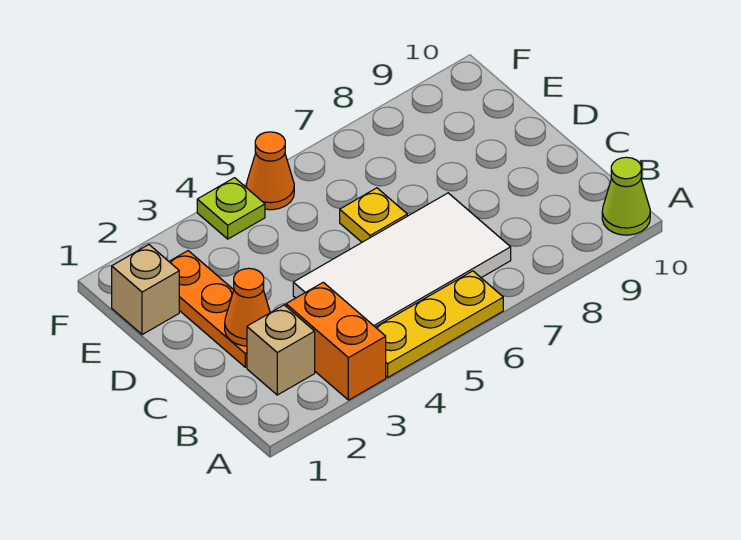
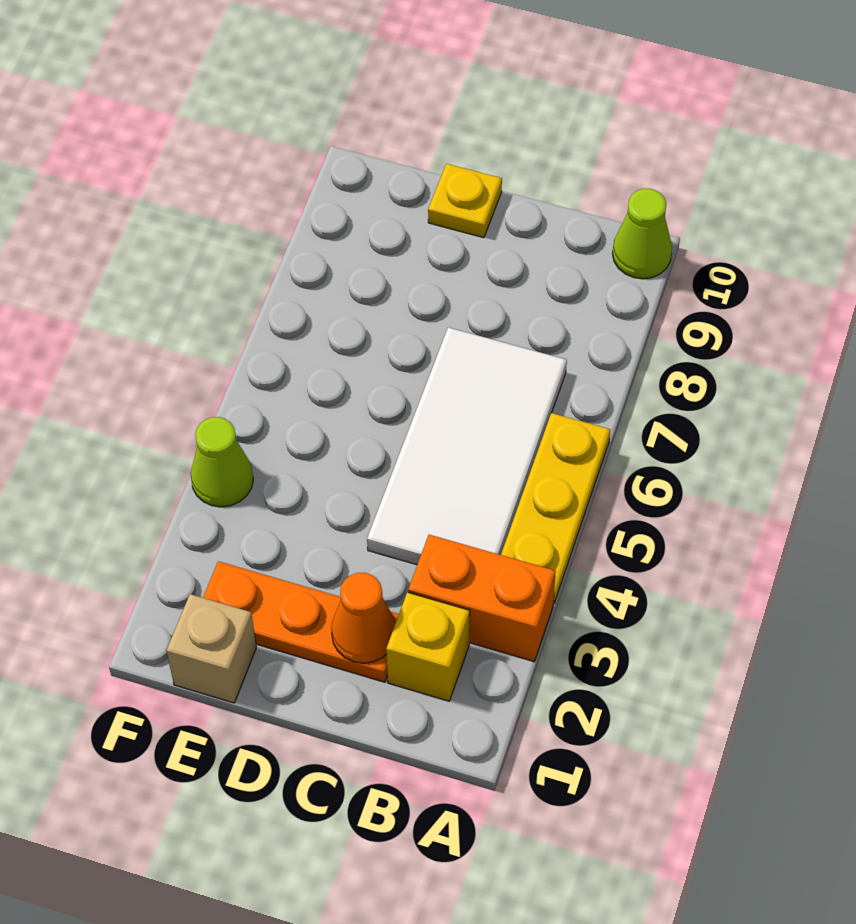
tan brick B2 level 1 -> yellow brick B2 level 1
yellow plate D6 level 1 -> yellow plate D10 level 1
lime plate F4 level 1 -> lime cone F4 level 1
orange cone F5 level 1 -> none

